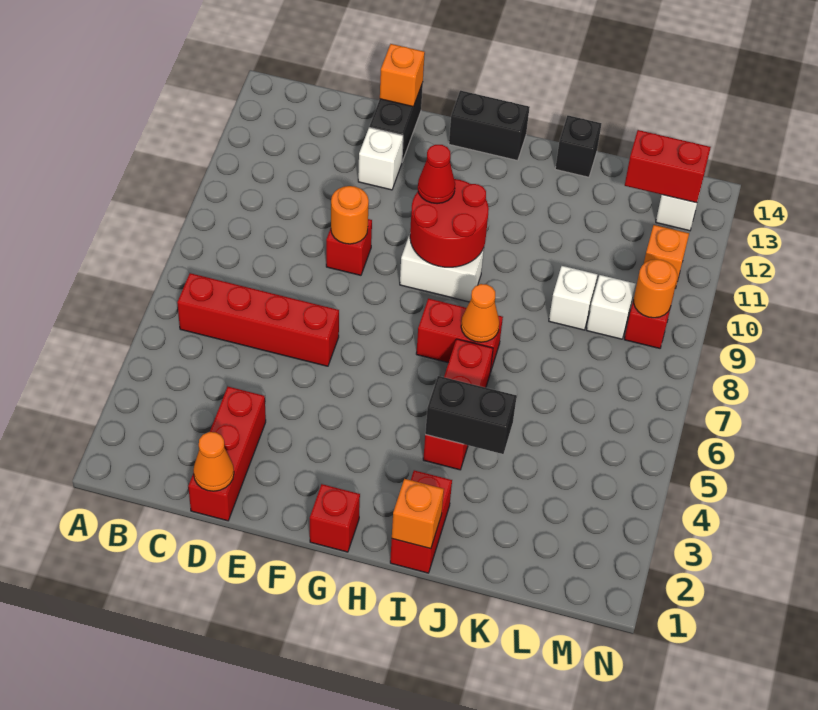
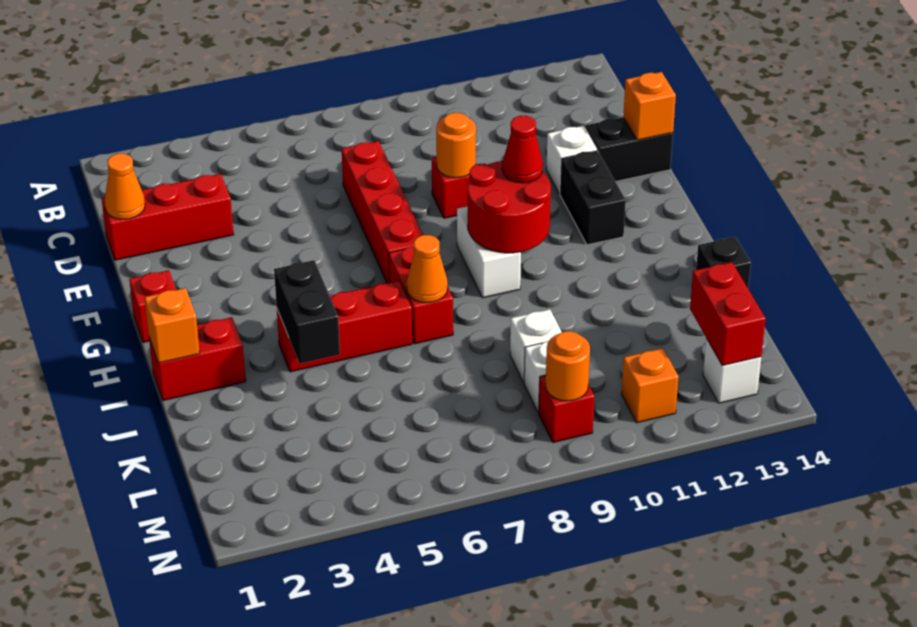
red brick B6:E6 level 1 -> red brick D7:G7 level 1
black brick G14:H14 level 1 -> black brick F12:G12 level 1

